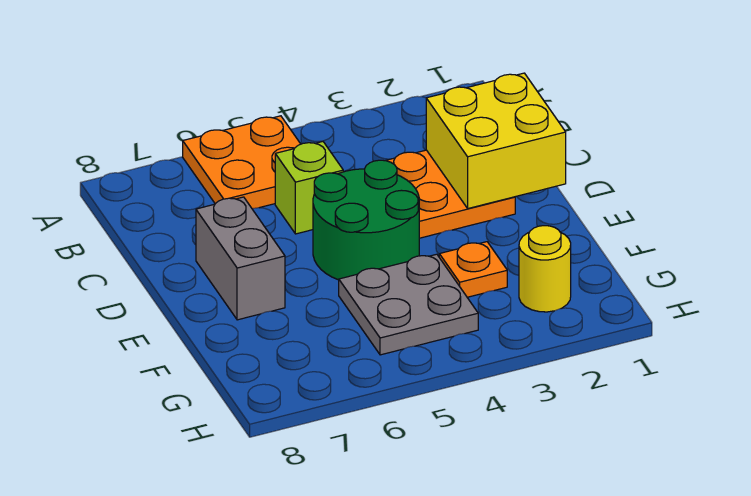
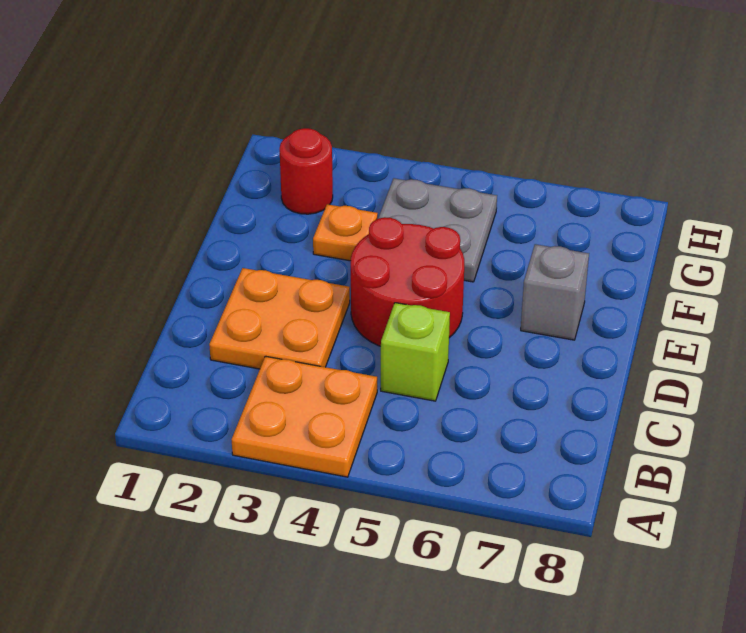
orange plate A5:B6 level 1 -> orange plate A3:B4 level 1
yellow brick C1:D2 level 2 -> none
green round brick D4:E5 level 1 -> red round brick D4:E5 level 1
grey brick D7:E7 level 1 -> grey brick E7 level 1
yellow round brick G2 level 1 -> red round brick G2 level 1

